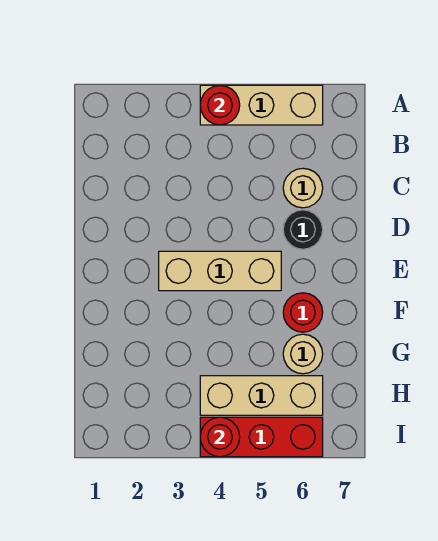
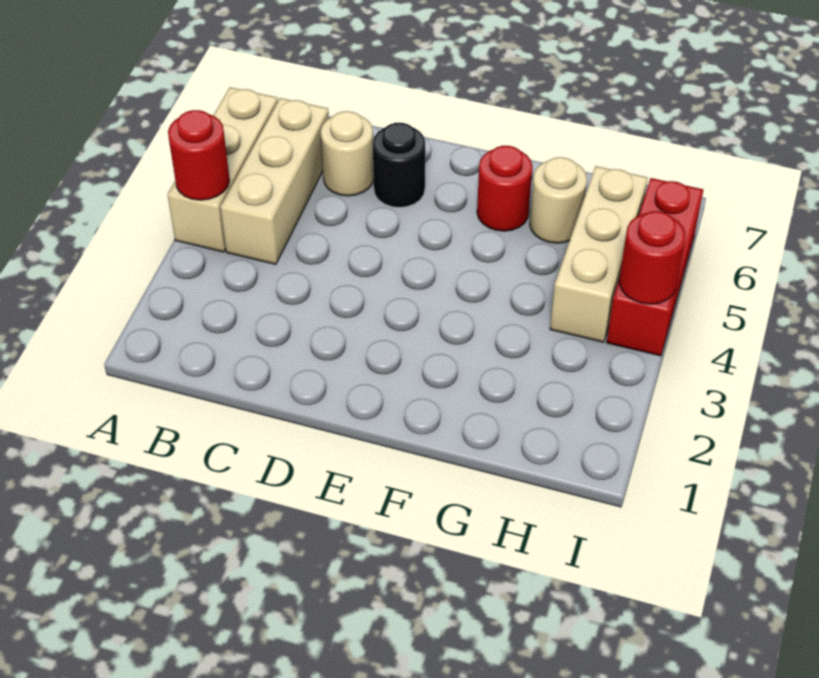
tan brick E3:E5 level 1 -> tan brick B4:B6 level 1

